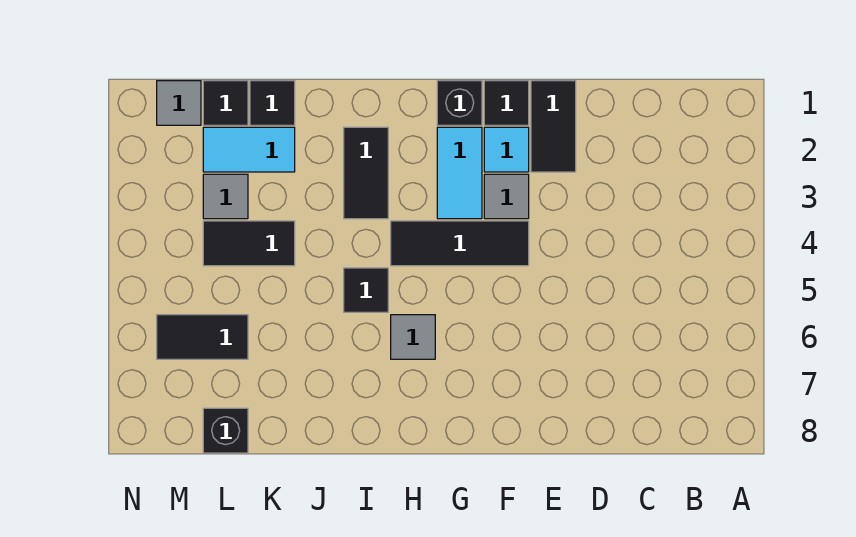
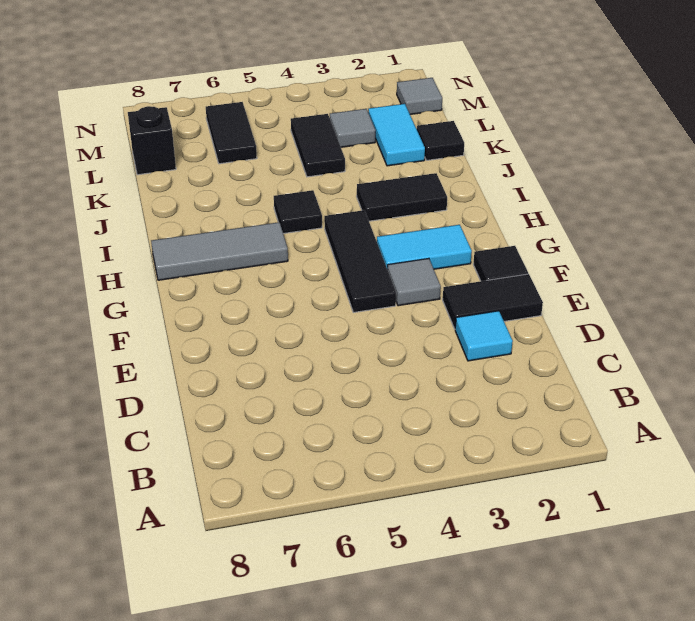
cyan tile F2 level 1 -> cyan tile D2 level 1
black brick G1 level 1 -> none
grey tile H6 level 1 -> grey tile H6:H8 level 1
black tile L1 level 1 -> none

